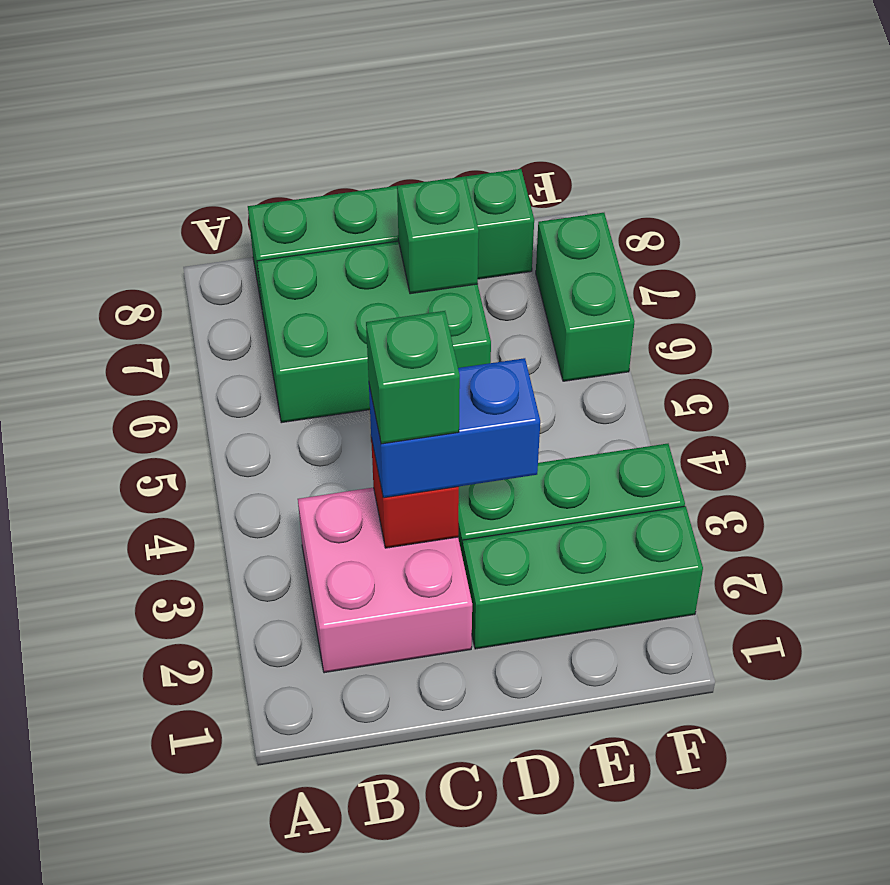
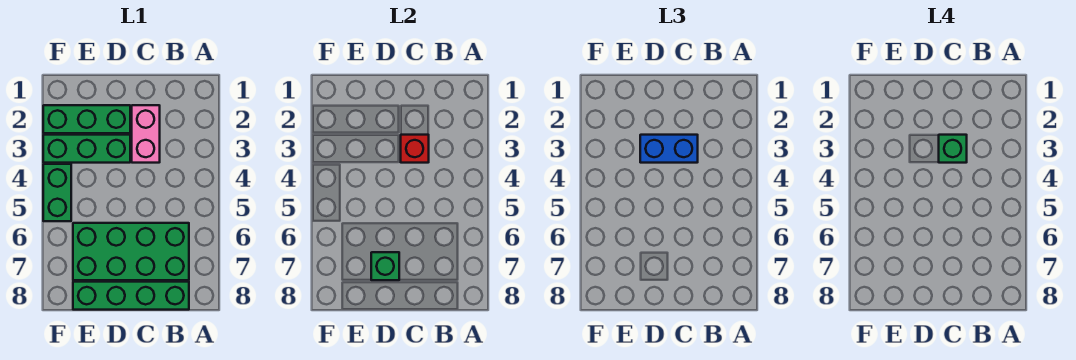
pink brick B2:C3 level 1 -> pink brick C2:C3 level 1
green brick B6:D7 level 1 -> green brick B6:E7 level 1
green brick F6:F7 level 1 -> green brick F4:F5 level 1

